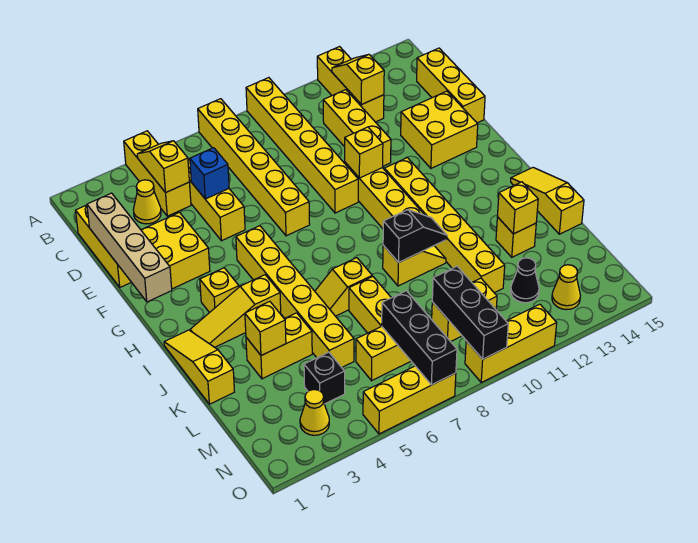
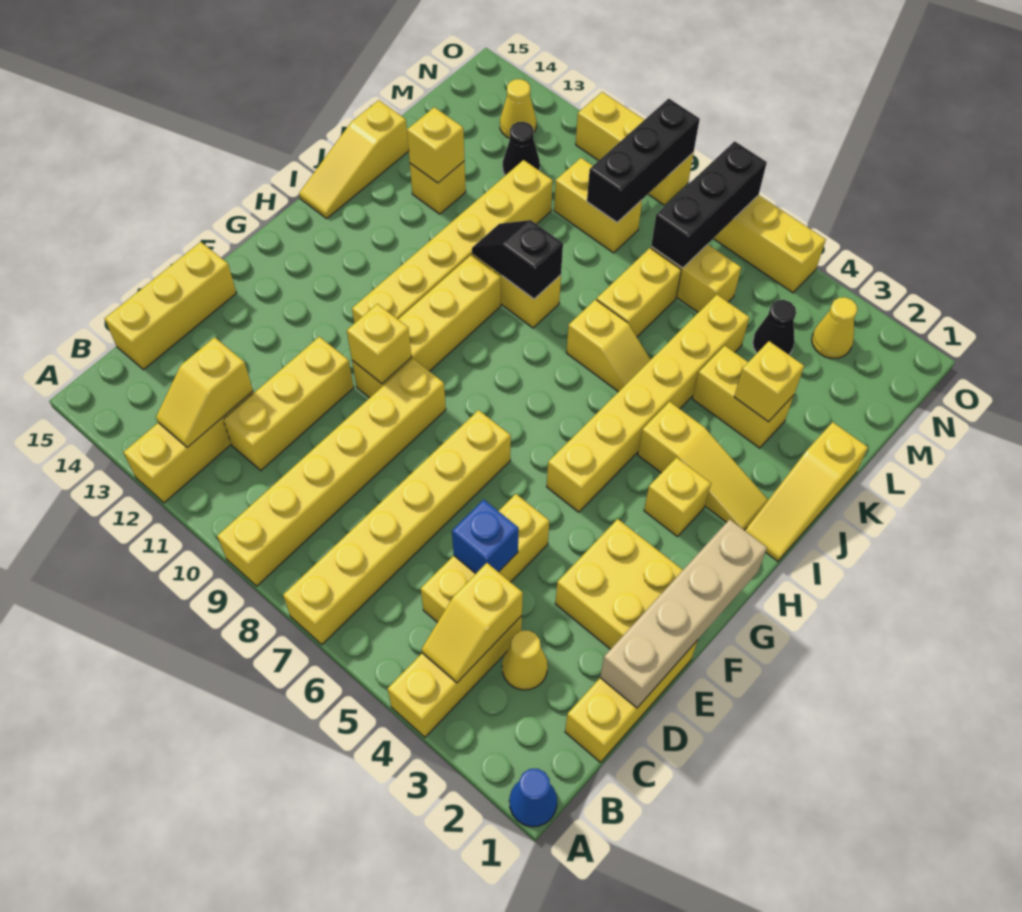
none -> blue cone A1 level 1
yellow brick E13:F14 level 1 -> none
black brick M4 level 1 -> black cone M4 level 1

